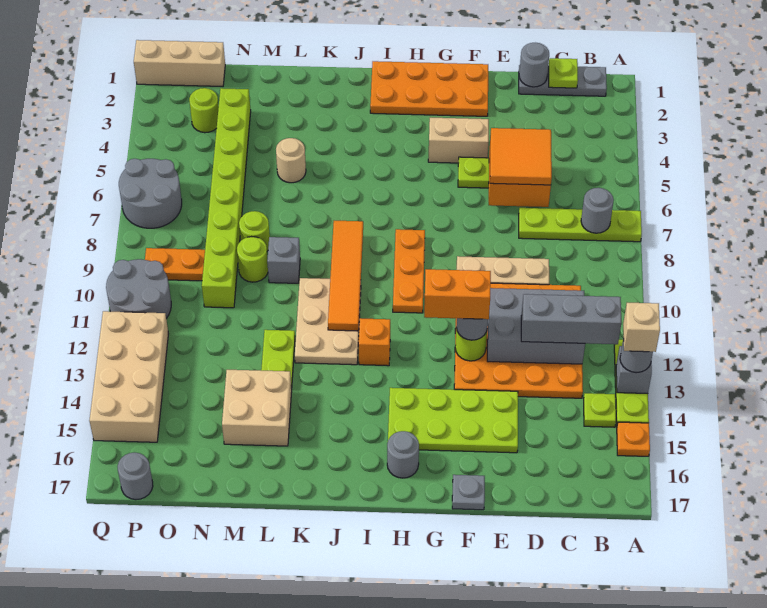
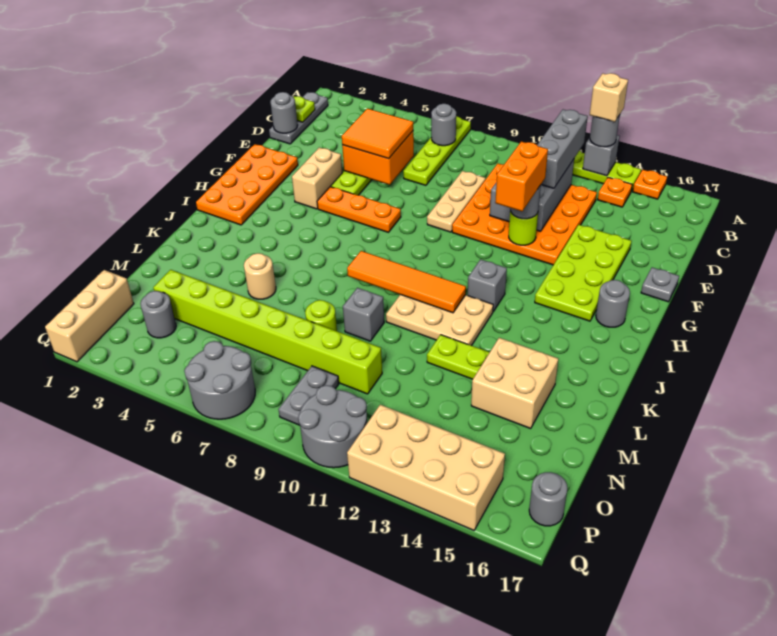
lime plate B14 level 1 -> orange plate B14 level 1
orange plate H8:H10 level 1 -> orange plate G5:G7 level 1
orange brick I12 level 1 -> grey brick I12 level 1
lime round brick M9 level 1 -> none
lime round brick O3 level 1 -> grey round brick O3 level 1
orange plate O9:P9 level 1 -> grey plate O9:P9 level 1

